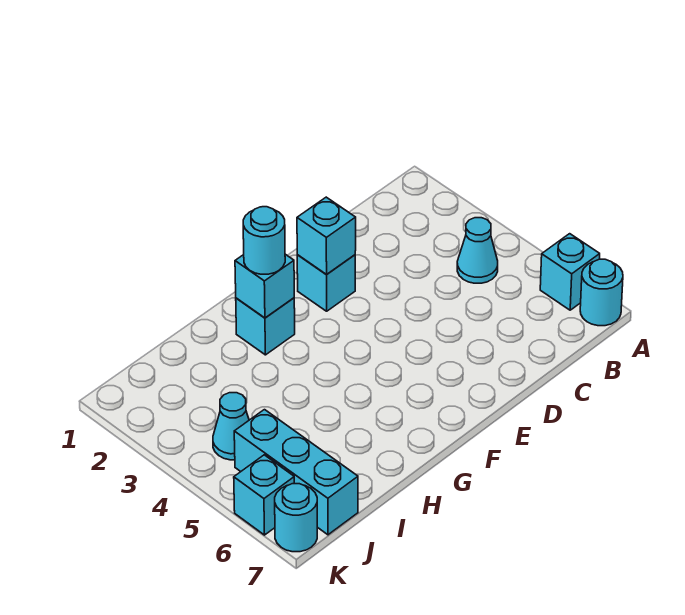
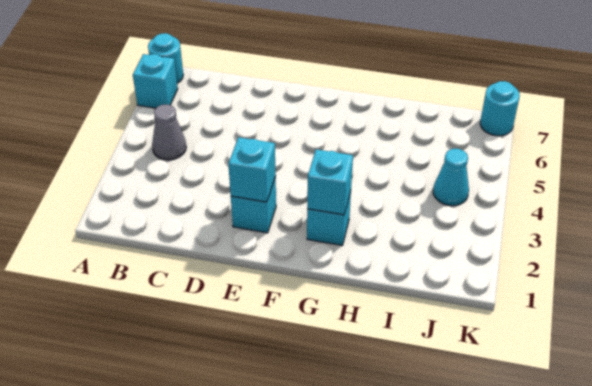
cyan cone B4 level 1 -> grey cone B4 level 1
cyan round brick G2 level 3 -> none
cyan brick J5:J7 level 1 -> none
cyan brick K6 level 1 -> none

